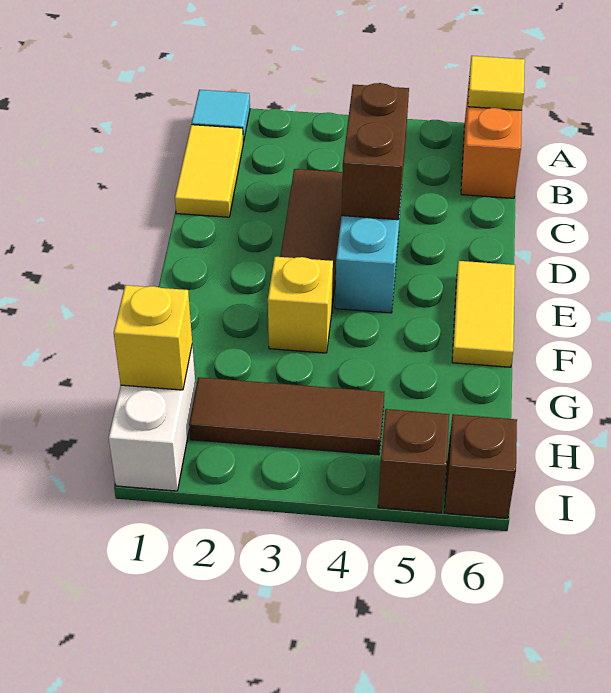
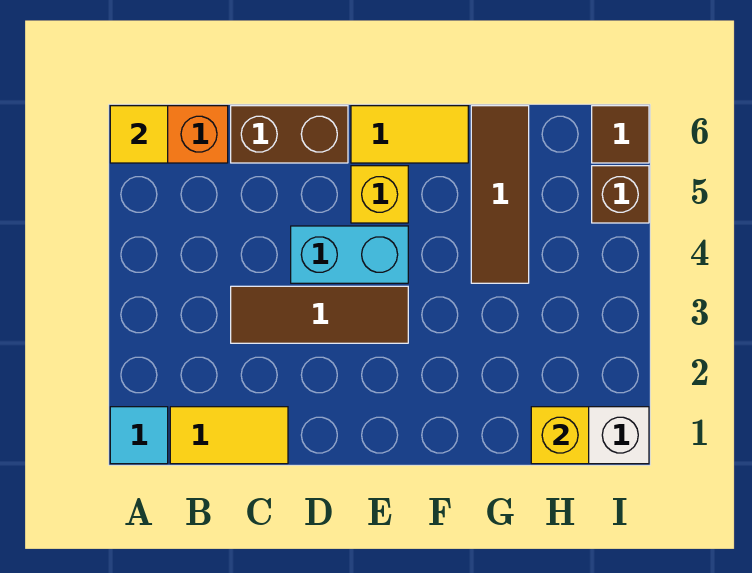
brown brick C4:D4 level 2 -> brown brick C6:D6 level 1
yellow brick F3 level 1 -> yellow brick E5 level 1
brown tile H2:H4 level 1 -> brown tile G4:G6 level 1
brown brick I6 level 1 -> brown tile I6 level 1

